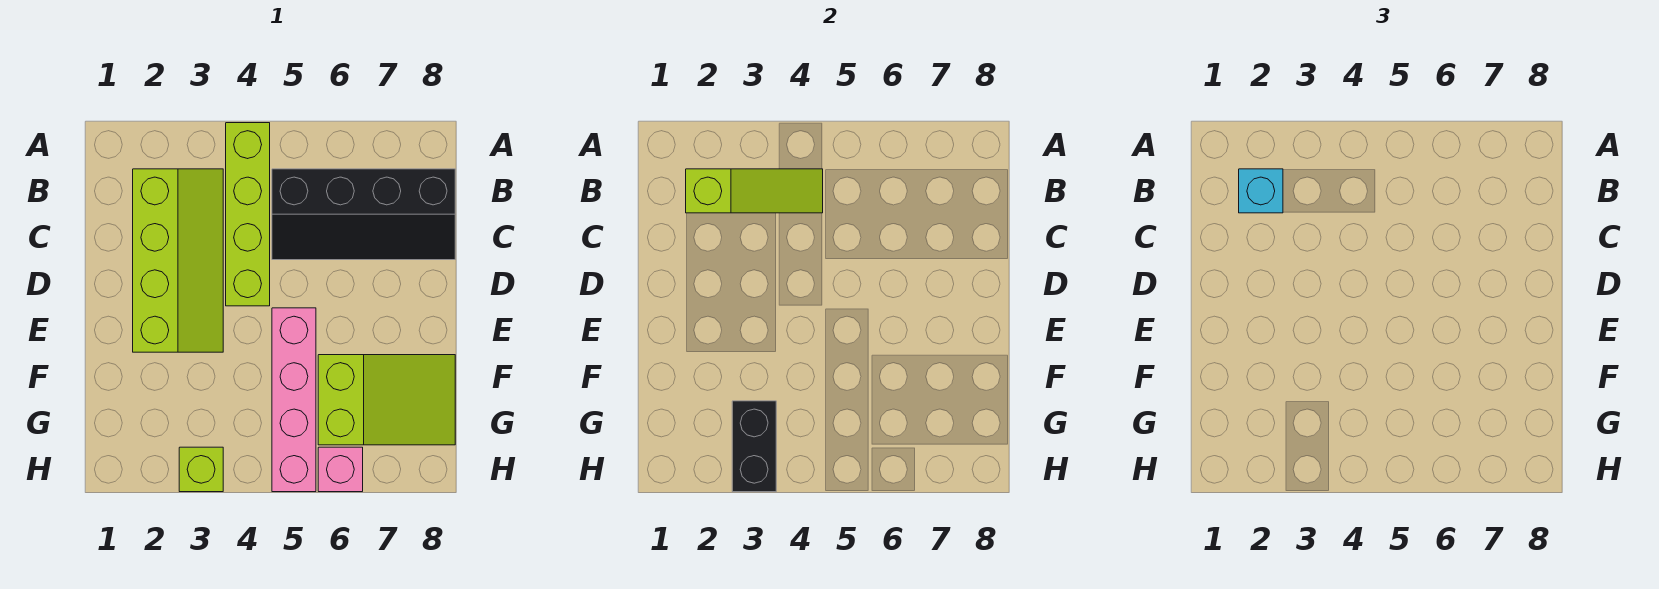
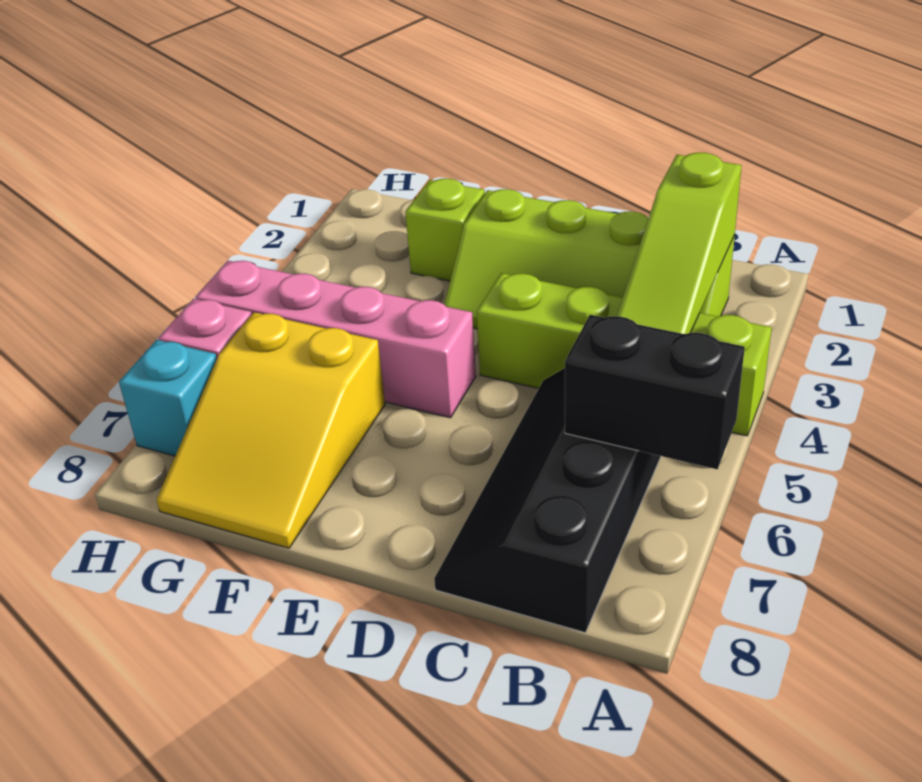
cyan brick B2 level 3 -> cyan brick H7 level 1
lime slope F6:G8 level 1 top 6 -> yellow slope F6:G8 level 1 top 6
black brick G3:H3 level 2 -> black brick A6:B6 level 2
lime brick H3 level 1 -> lime brick F2 level 1

